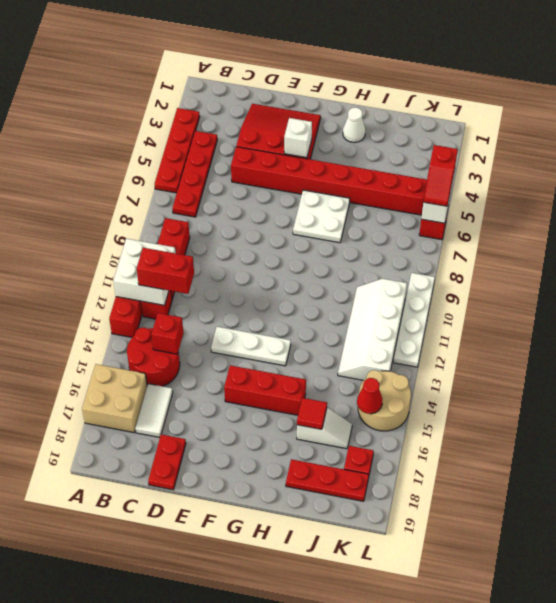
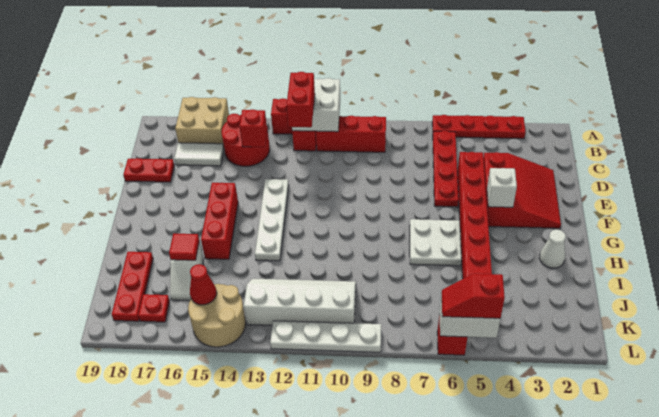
red plate B4:B7 level 1 -> red plate B6:E6 level 1
white plate E13:G13 level 1 -> white plate E13:H13 level 1

